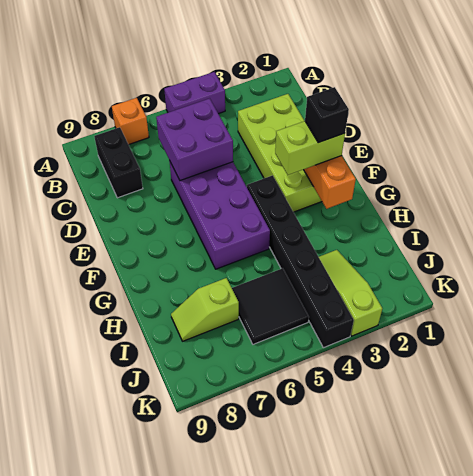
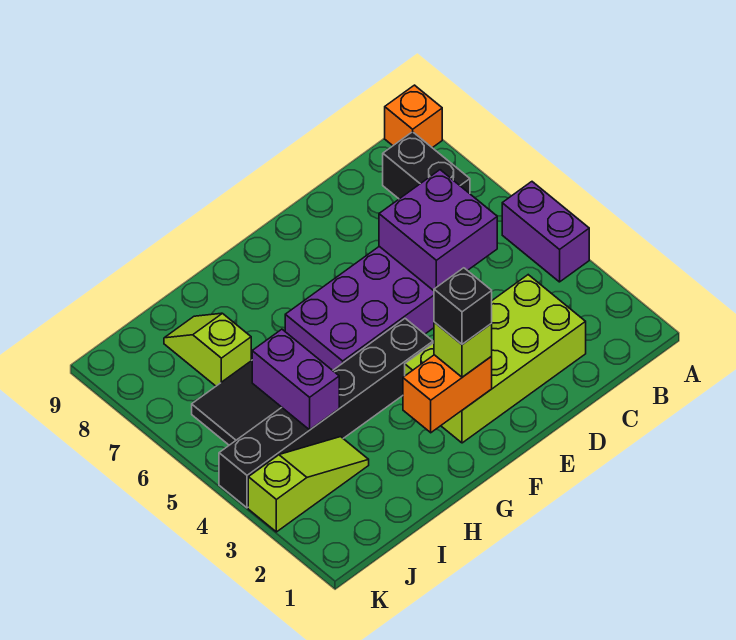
orange brick A7 level 1 -> orange brick A9 level 1
black brick B8:C8 level 1 -> black brick B7:B8 level 1
lime brick F2:F3 level 3 -> lime brick F2 level 3
none -> purple brick I4:I5 level 2

